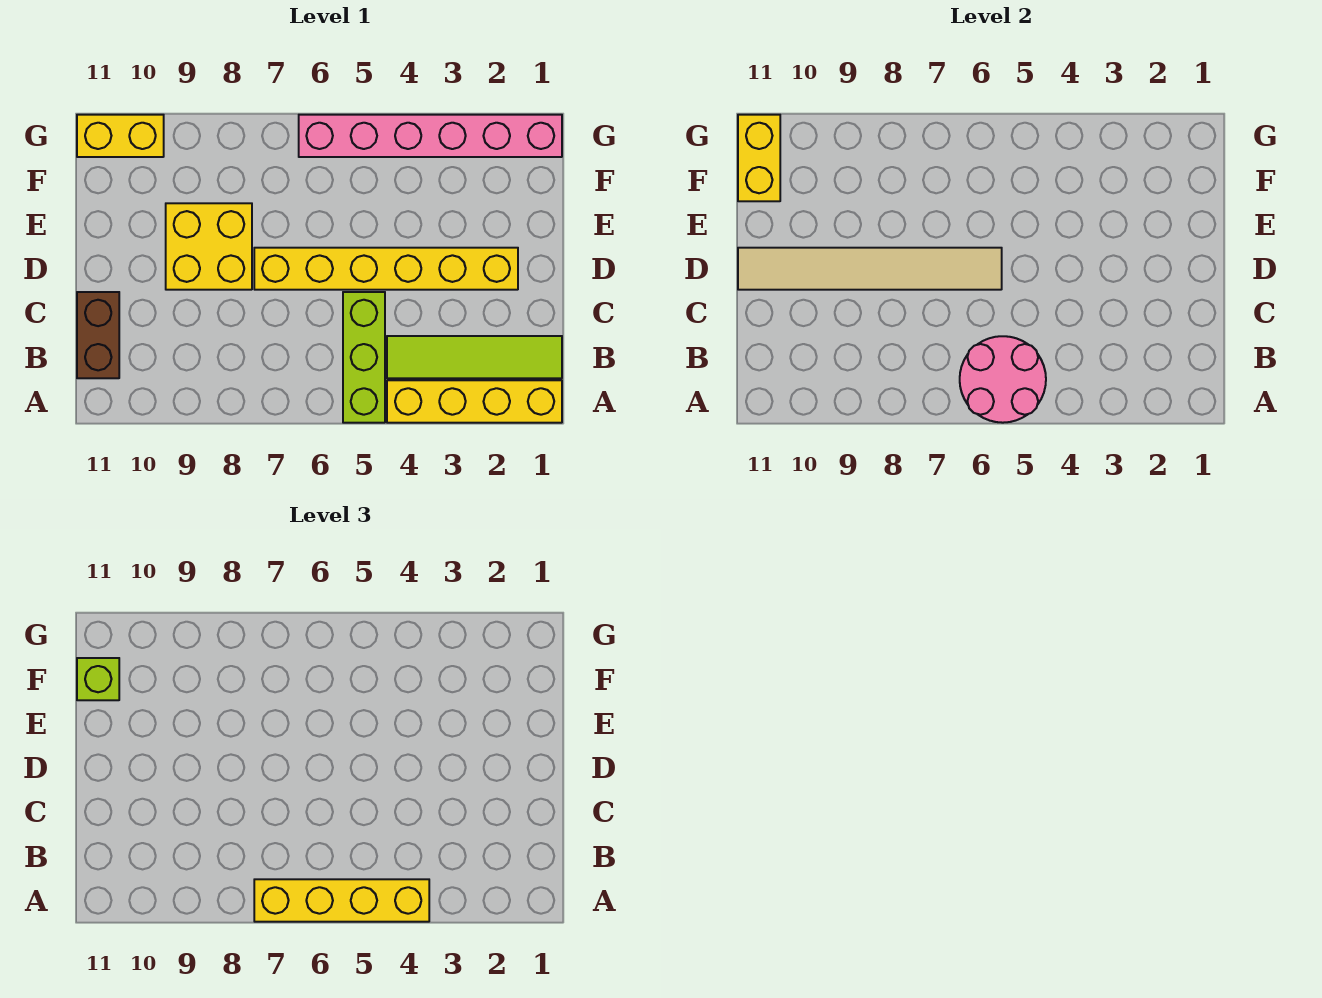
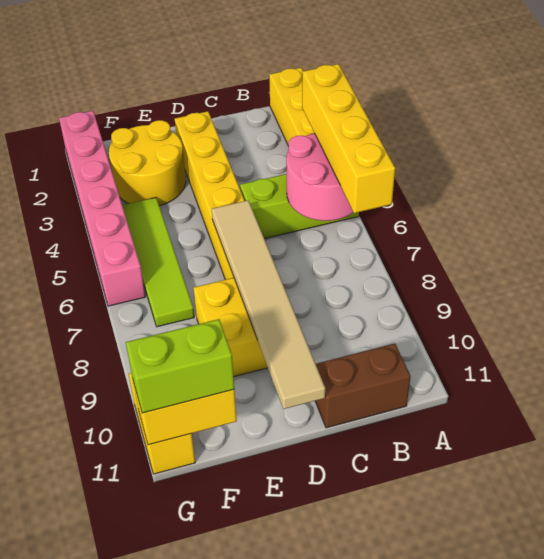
lime tile B1:B4 level 1 -> lime tile F4:F7 level 1
none -> yellow round brick E2:F3 level 1
lime brick F11 level 3 -> lime brick F11:G11 level 3

